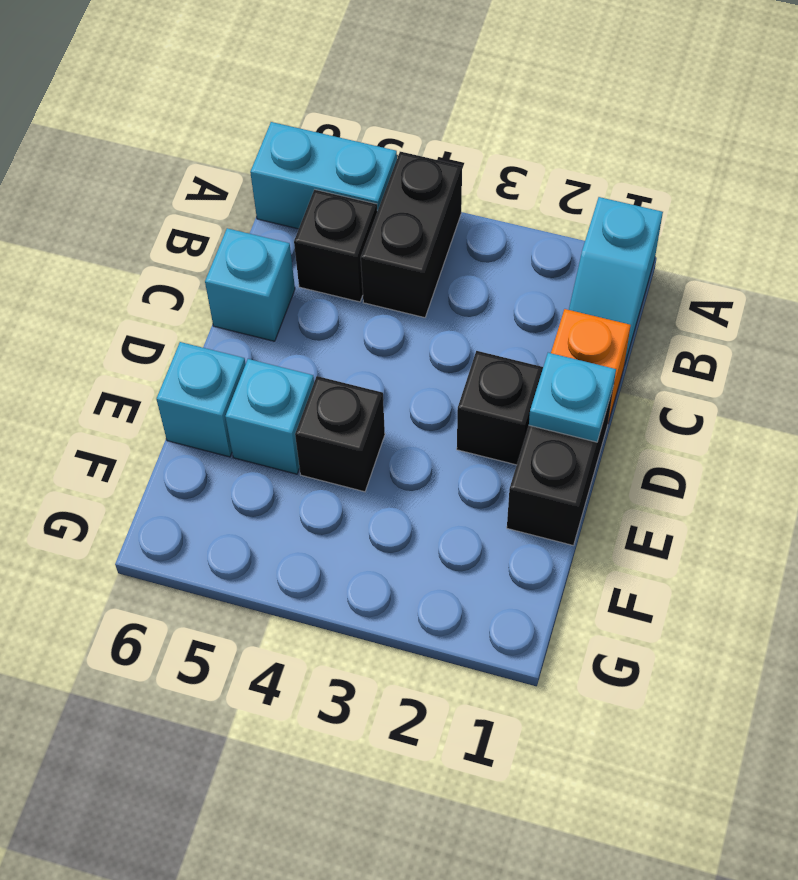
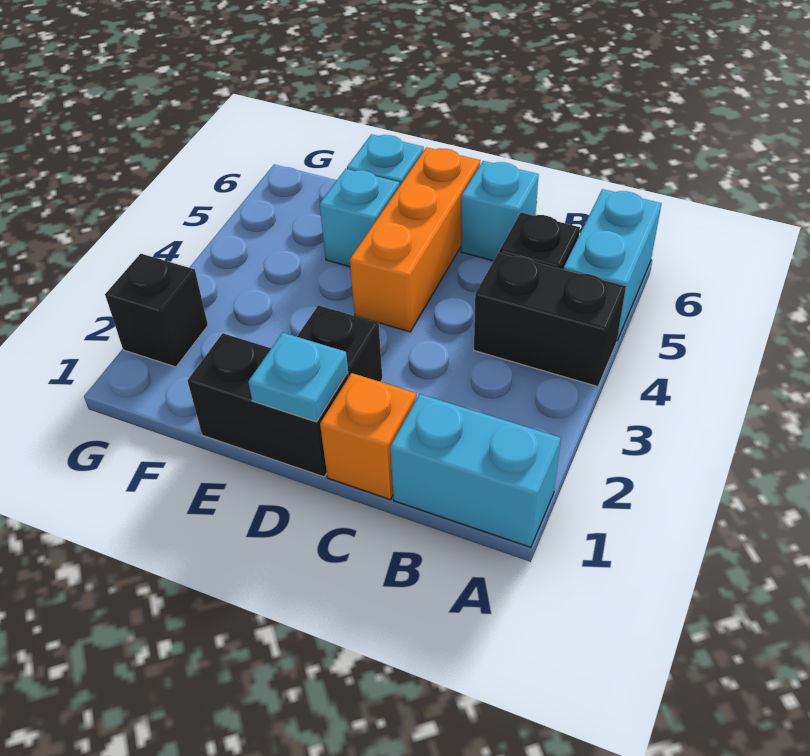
cyan slope A1:B1 level 1 top A -> cyan brick A1:B1 level 1
none -> orange brick D4:D6 level 1
black brick E4 level 1 -> black brick G2 level 1

